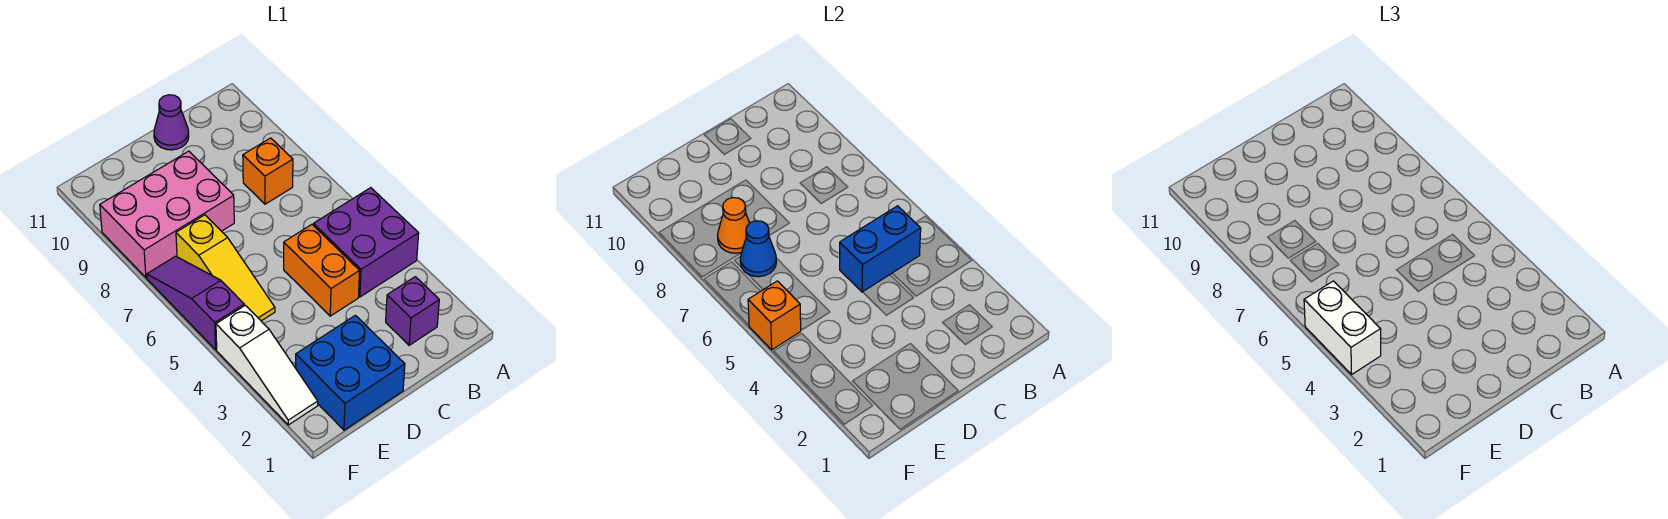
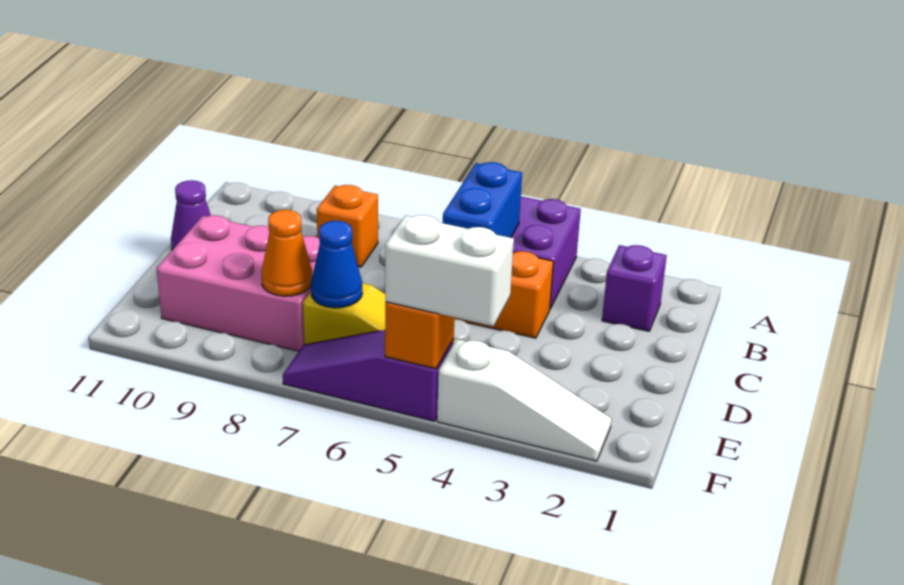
blue brick D1:E2 level 1 -> none
pink brick D8:F9 level 1 -> pink brick D8:E10 level 1

